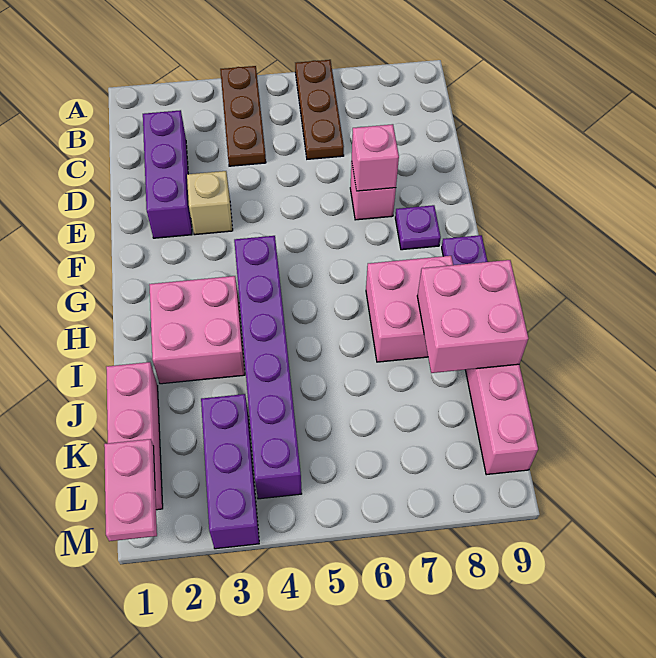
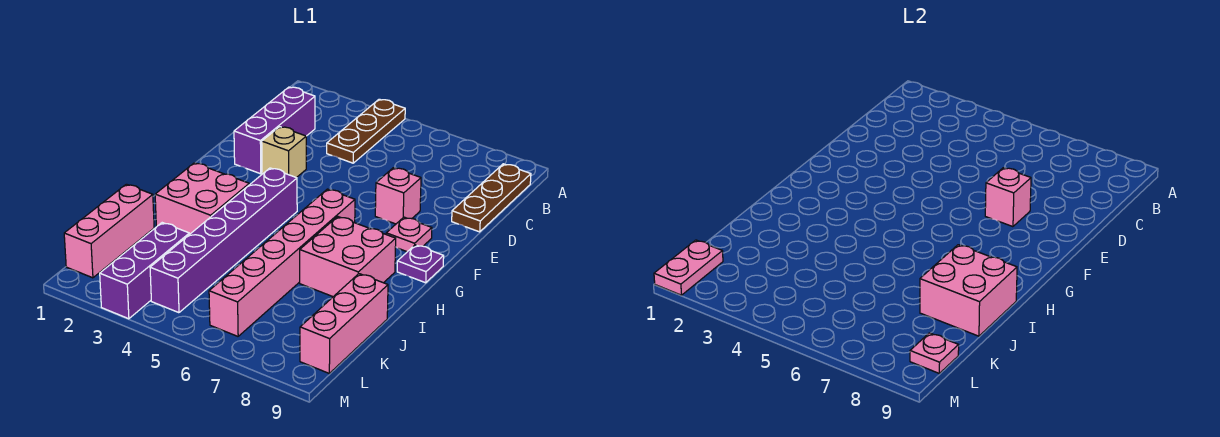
brown plate A6:C6 level 1 -> brown plate B9:D9 level 1
purple plate F8 level 1 -> pink plate F8 level 1
none -> pink brick G6:L6 level 1
none -> pink plate L9 level 2

